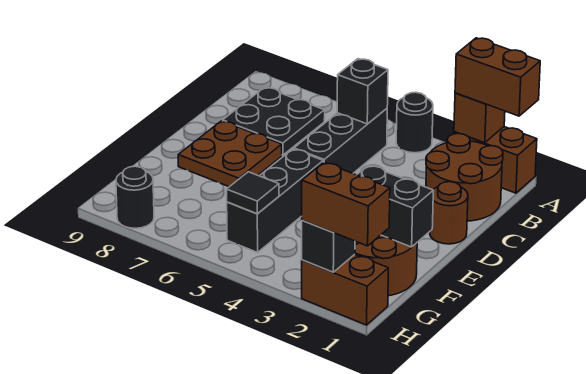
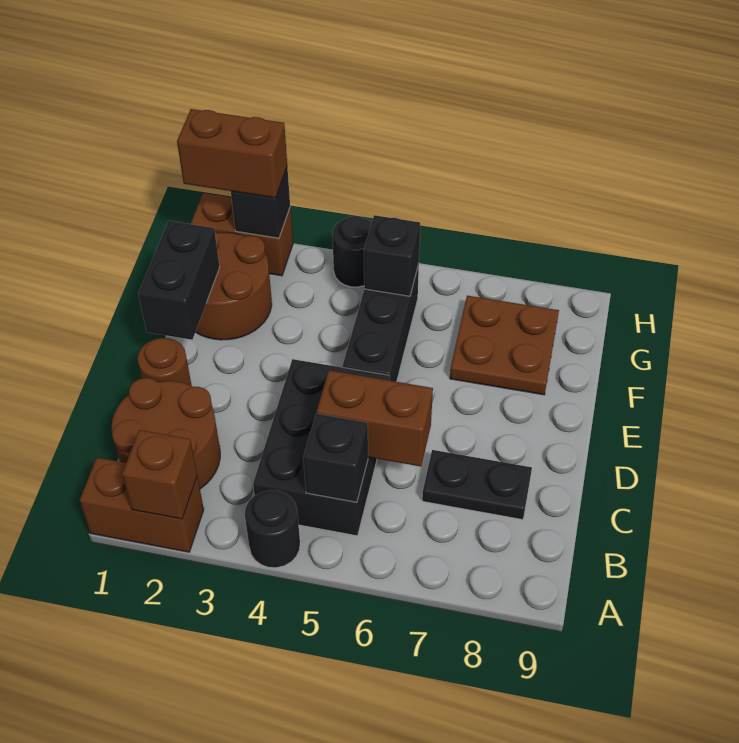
brown brick A1:A2 level 3 -> brown brick C5:C6 level 2
black brick B5:D5 level 1 -> black brick B4:D5 level 1
black plate B7:C8 level 1 -> black plate C7:C8 level 1
brown plate D7:E8 level 1 -> brown plate F7:G8 level 1
black brick F1:F2 level 2 -> black brick E1:F1 level 2
black tile G5 level 2 -> black brick G5 level 2
black round brick H8 level 1 -> black round brick H4 level 1

